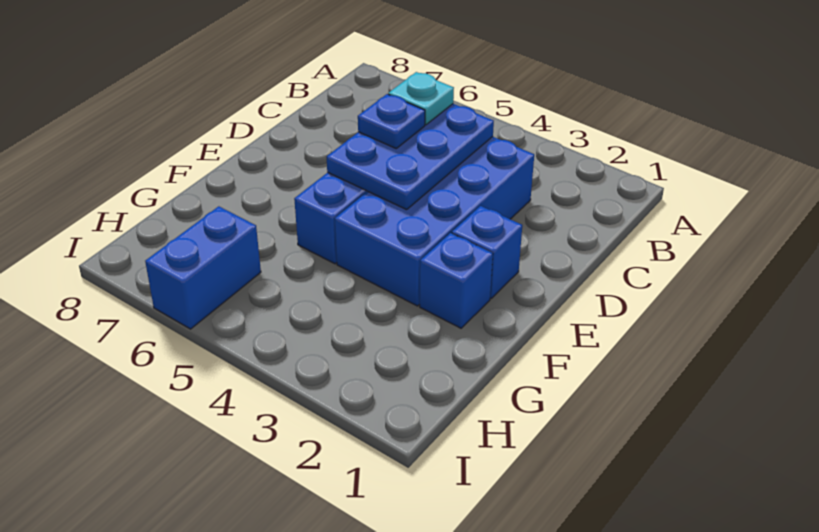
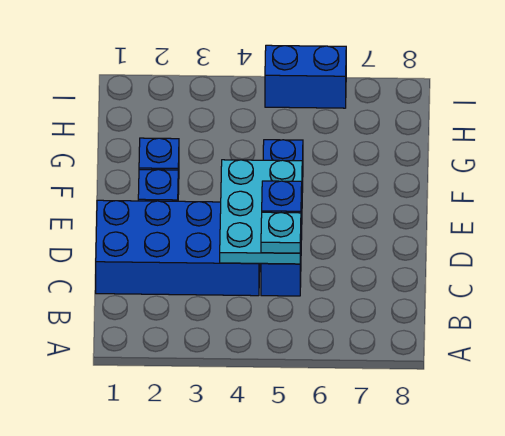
blue brick C3:F4 level 1 -> blue brick C1:D4 level 1
blue plate C4:E5 level 2 -> cyan plate C4:E5 level 2
blue brick H6:I6 level 1 -> blue brick I5:I6 level 1

